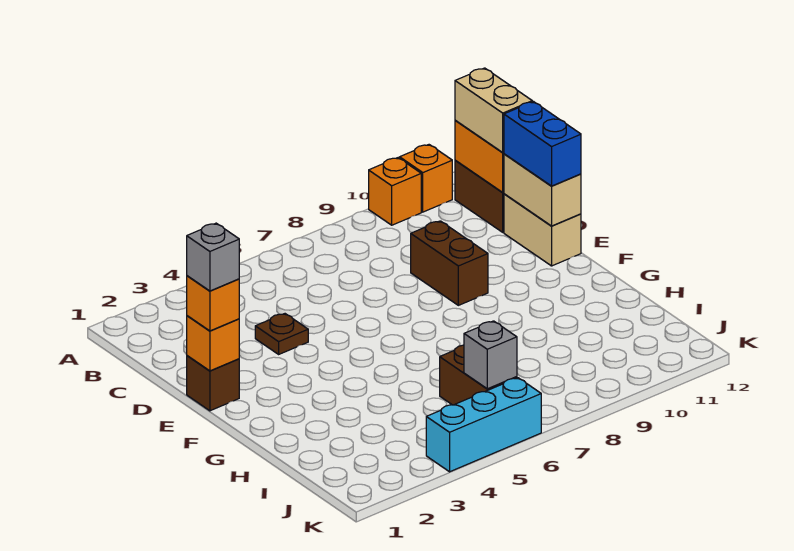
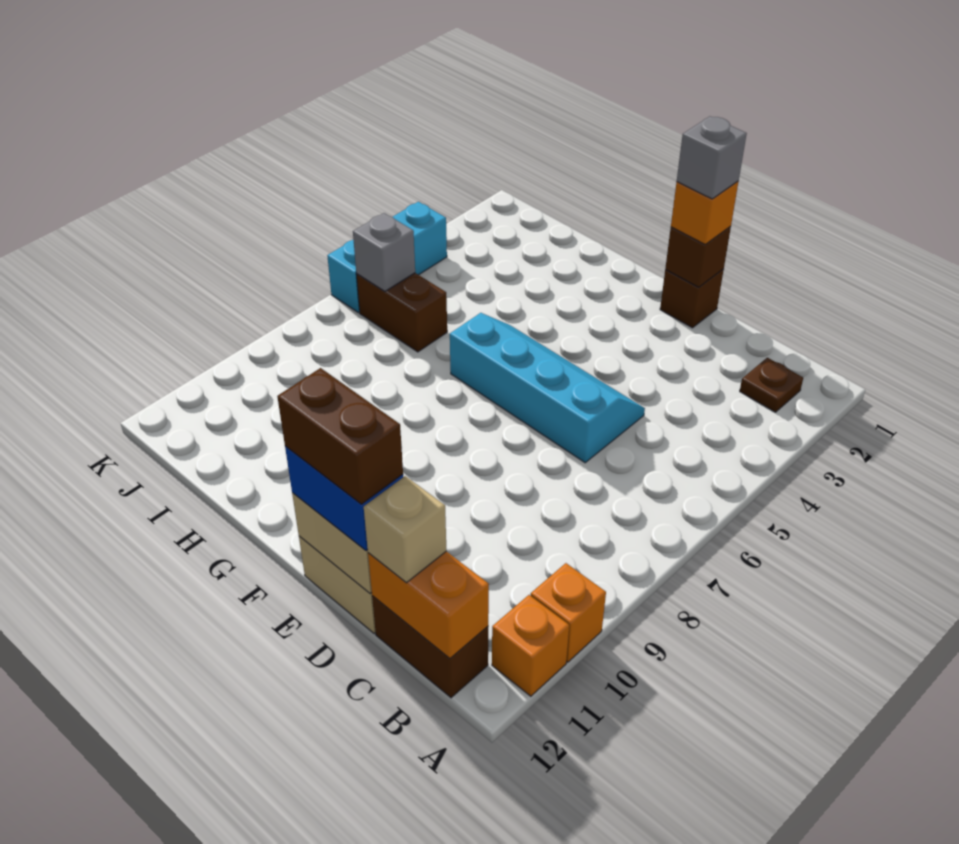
tan brick B12:C12 level 3 -> tan brick C12 level 3
brown plate D4 level 1 -> brown plate B2 level 1
none -> cyan slope D5:G6 level 1 top 6
brown brick D9:E9 level 1 -> brown brick D12:E12 level 4
orange brick E1 level 2 -> brown brick E1 level 2

